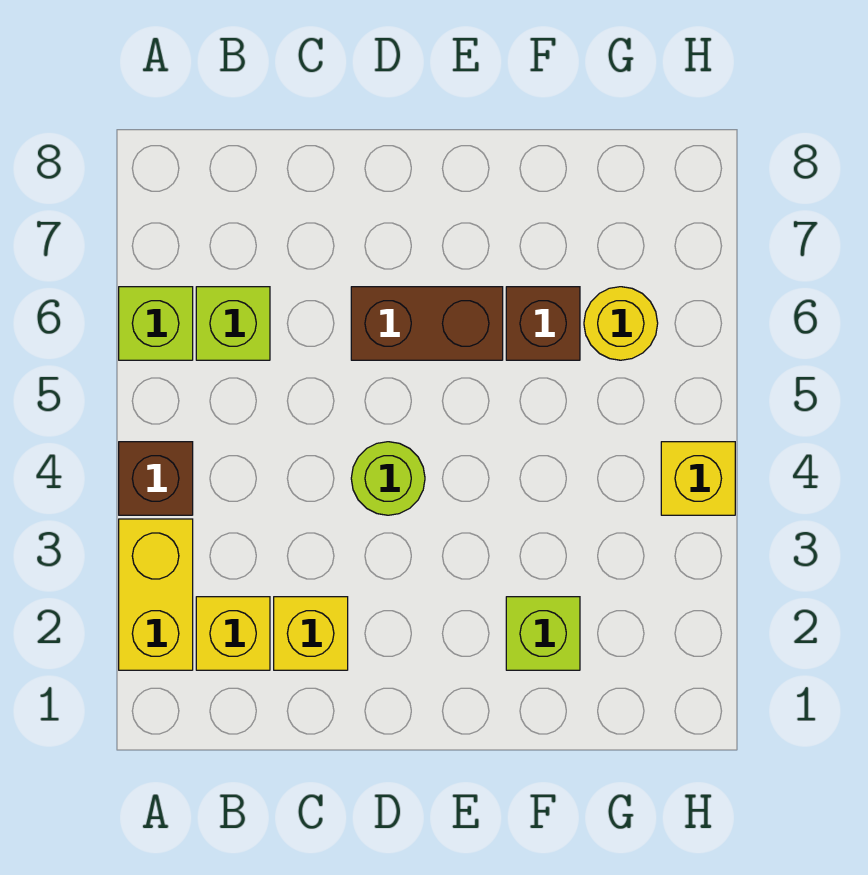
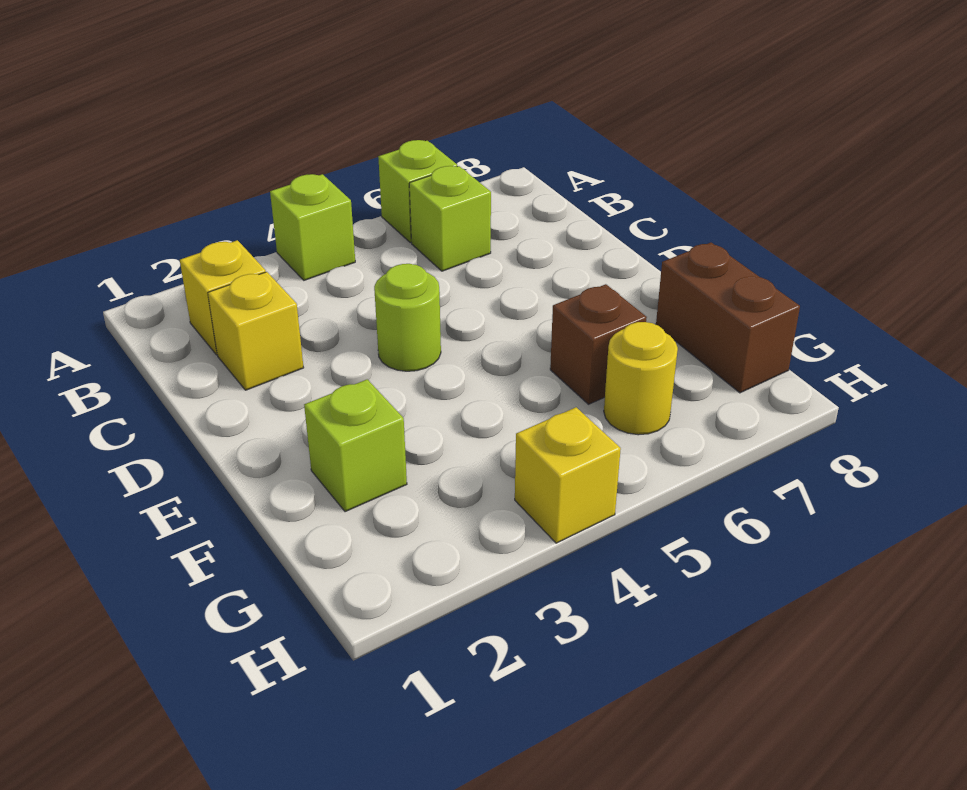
yellow brick A2:A3 level 1 -> none
brown brick A4 level 1 -> lime brick A4 level 1
brown brick D6:E6 level 1 -> brown brick F8:G8 level 1

